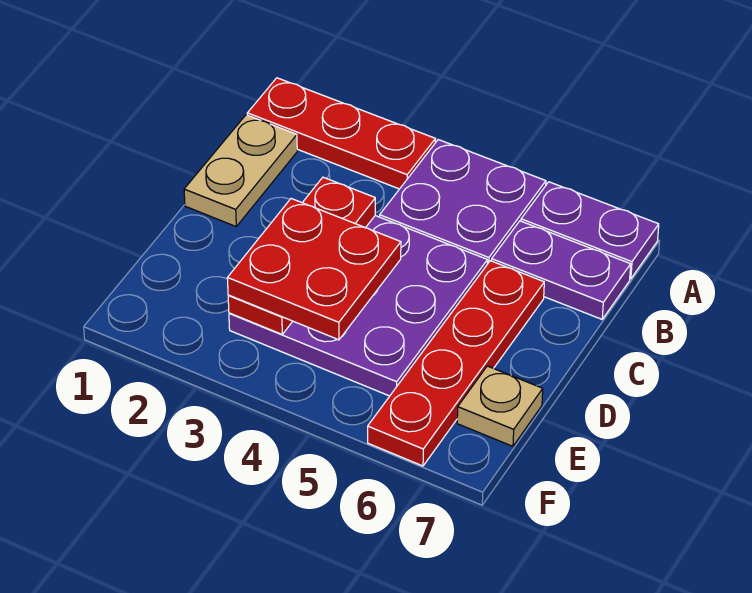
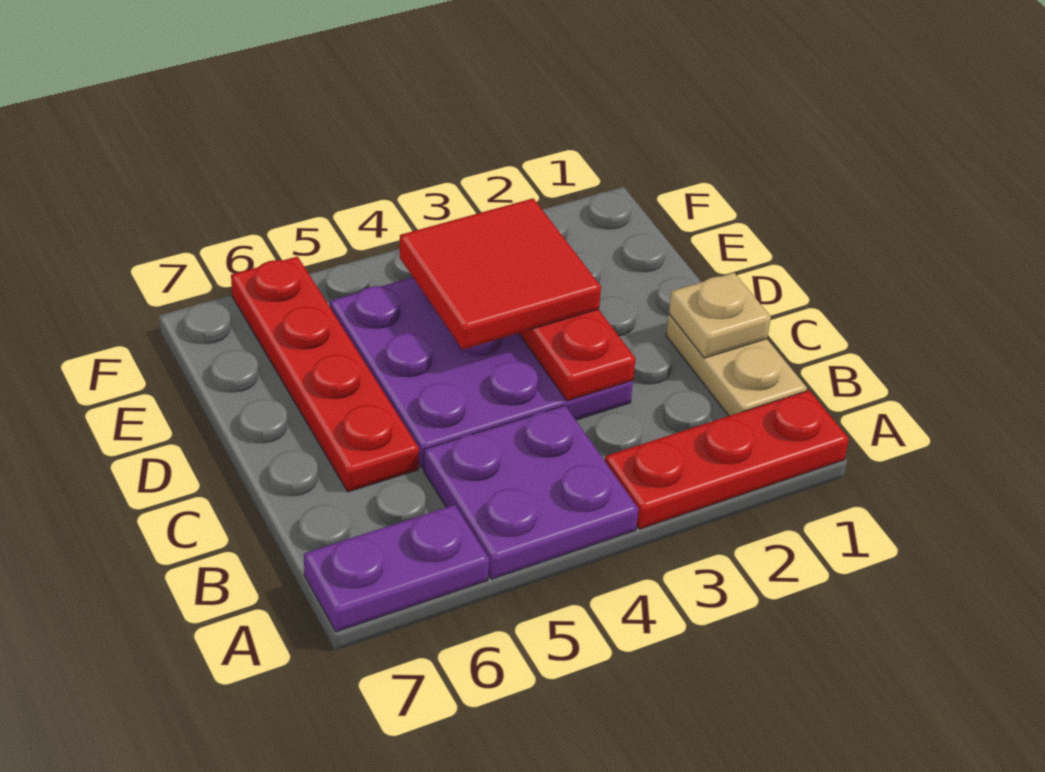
purple plate B6:B7 level 1 -> none
red plate D3:E4 level 3 -> red tile D3:E4 level 3
tan plate E7 level 1 -> tan plate C1 level 2

